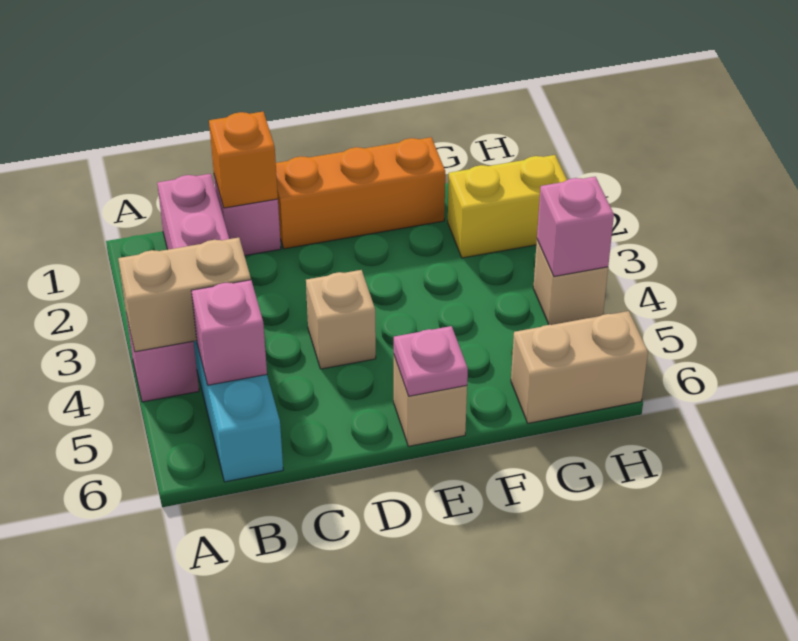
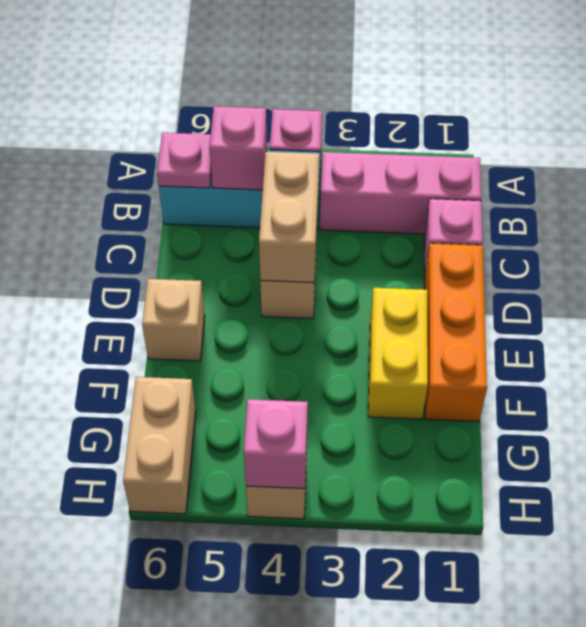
tan brick A4:B4 level 2 -> tan brick C4:D4 level 2
orange brick C1 level 2 -> none
pink plate E6 level 2 -> pink plate B6 level 2
yellow brick G2:H2 level 1 -> yellow brick E2:F2 level 1

